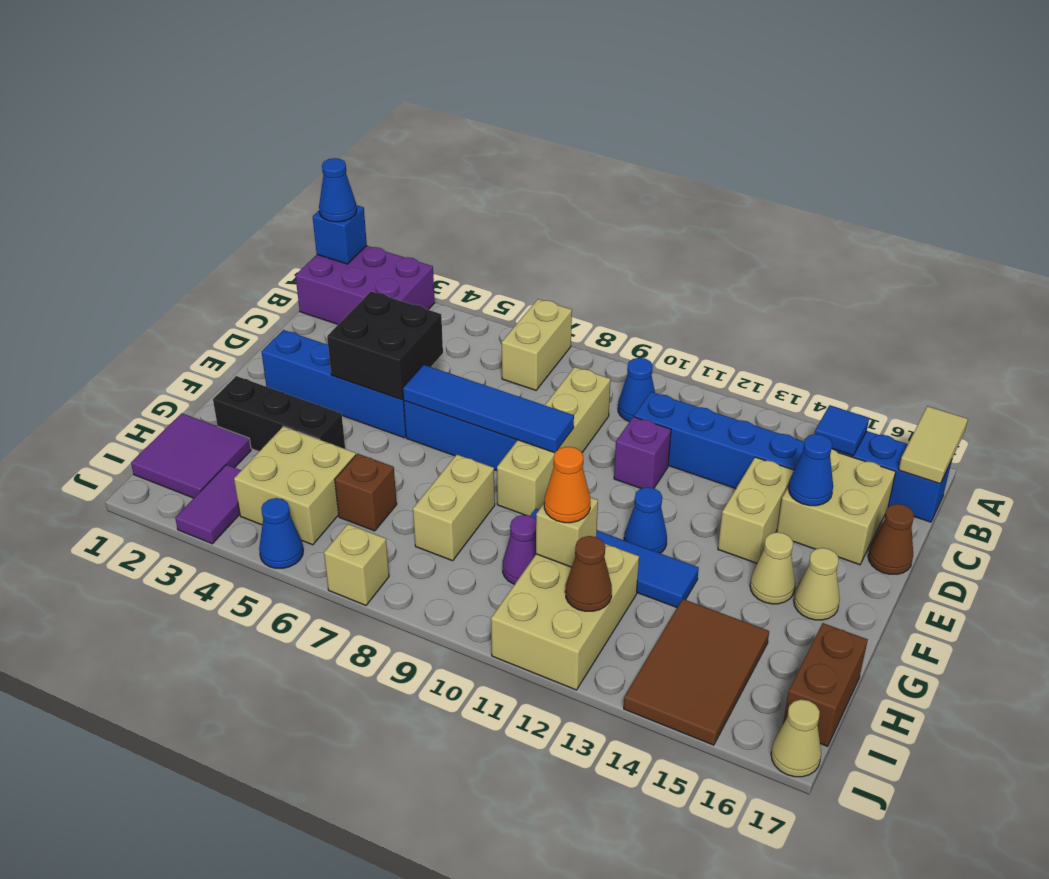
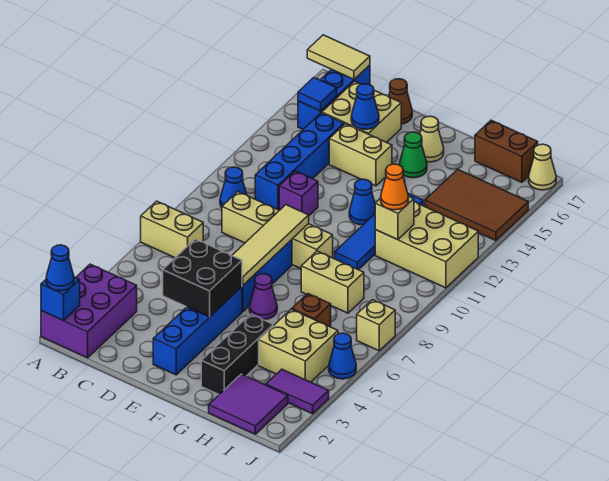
blue tile E6:E9 level 2 -> tan tile E6:E9 level 2
tan cone F15 level 1 -> green cone F15 level 1
purple cone H10 level 1 -> purple cone F6 level 1
brown cone I12 level 2 -> none

